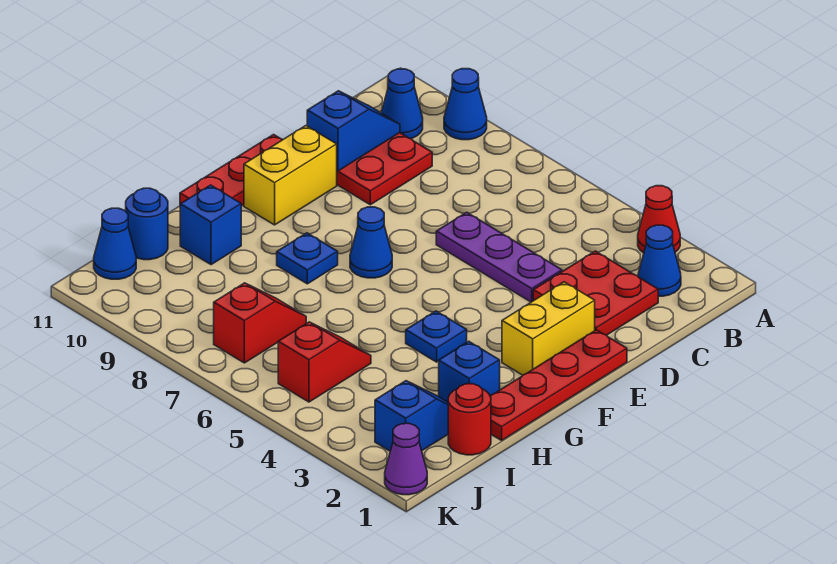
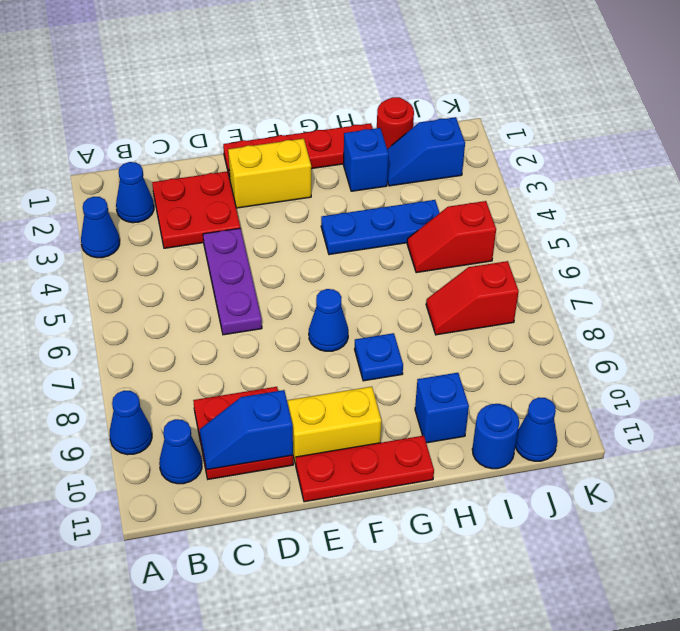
red cone A3 level 1 -> blue cone A3 level 1
blue plate G4 level 1 -> blue plate G4:I4 level 1
purple cone K1 level 1 -> none

